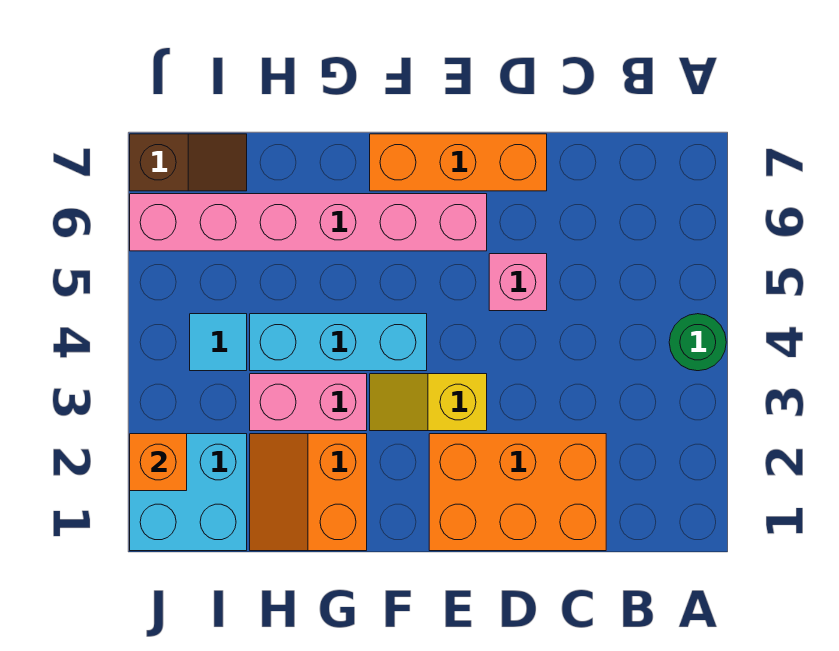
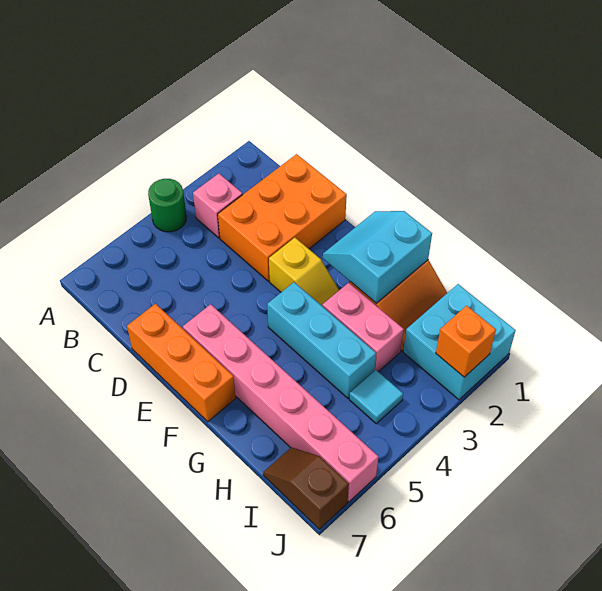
orange brick C1:E2 level 1 -> orange brick C1:D3 level 1
pink brick D5 level 1 -> pink brick B3 level 1
none -> cyan slope F1:G2 level 2 top G

